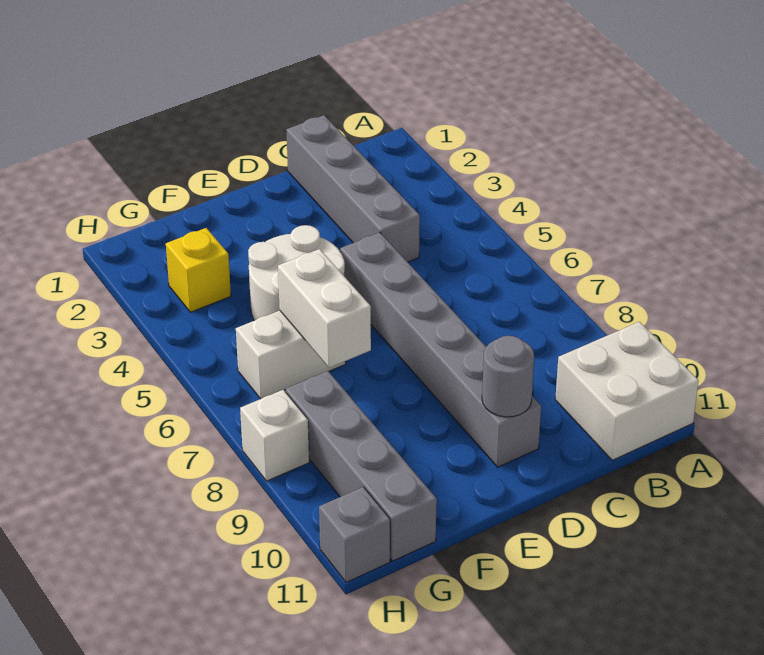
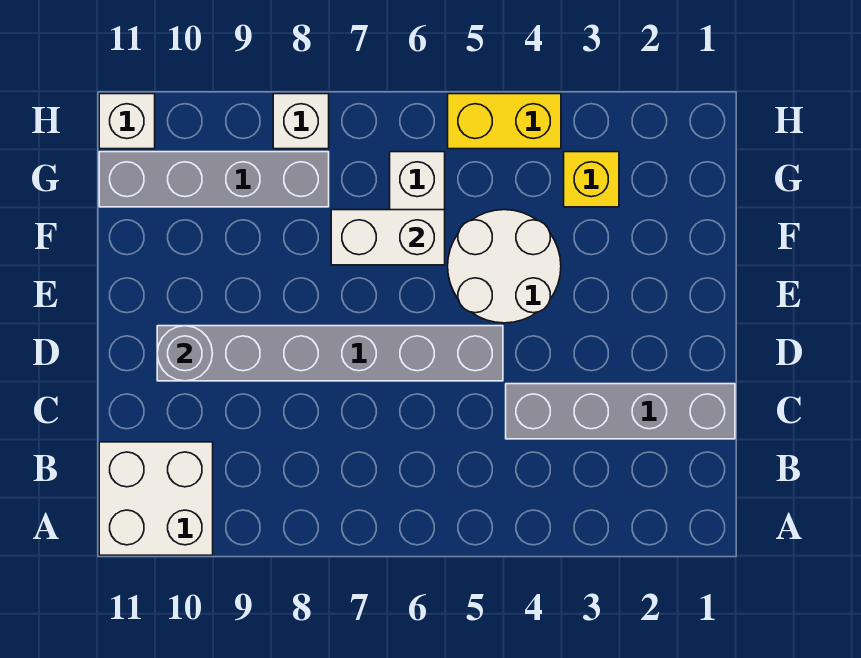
none -> yellow brick H4:H5 level 1
grey brick H11 level 1 -> white brick H11 level 1

